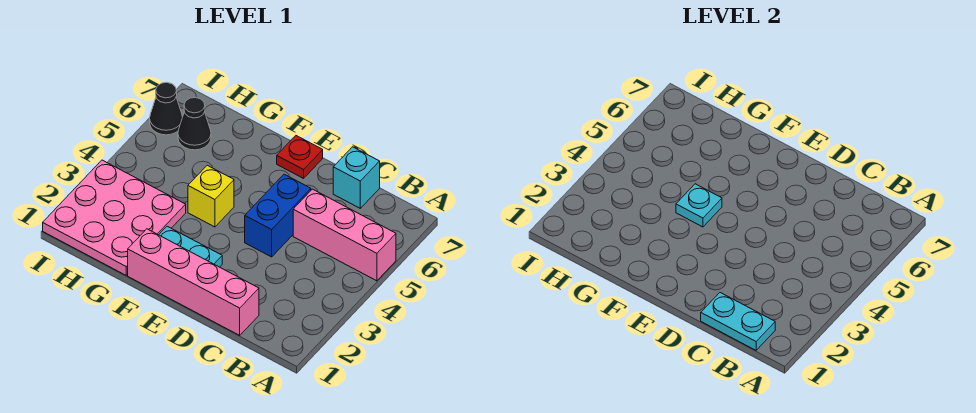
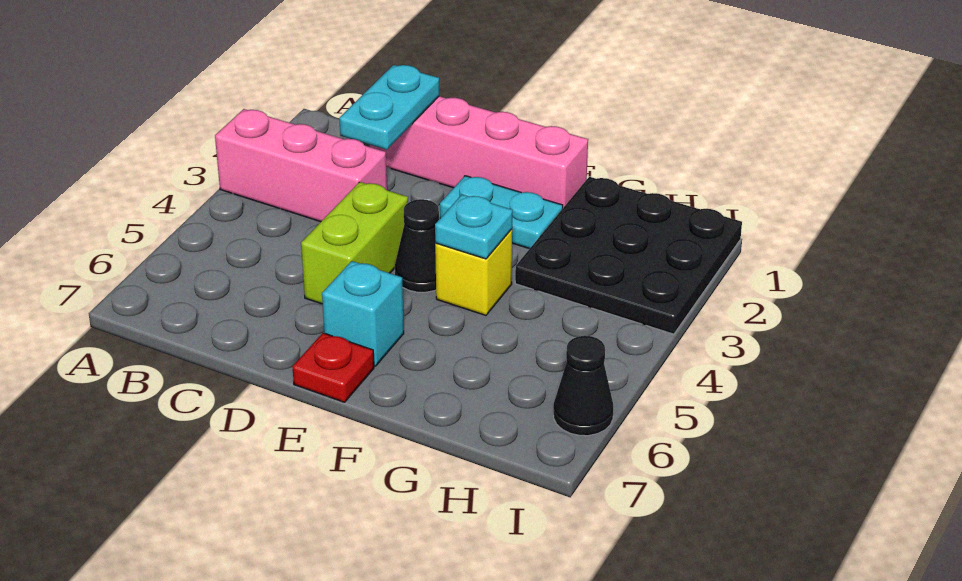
pink brick A5:C5 level 1 -> pink brick A3:C3 level 1
cyan plate B1:C1 level 2 -> cyan plate C1:C2 level 2
cyan brick C7 level 1 -> cyan brick E6 level 1
blue brick D4:D5 level 1 -> lime brick D4:D5 level 1
pink plate G1:I3 level 1 -> black plate G1:I3 level 1
black cone H6 level 1 -> black cone E4 level 1

